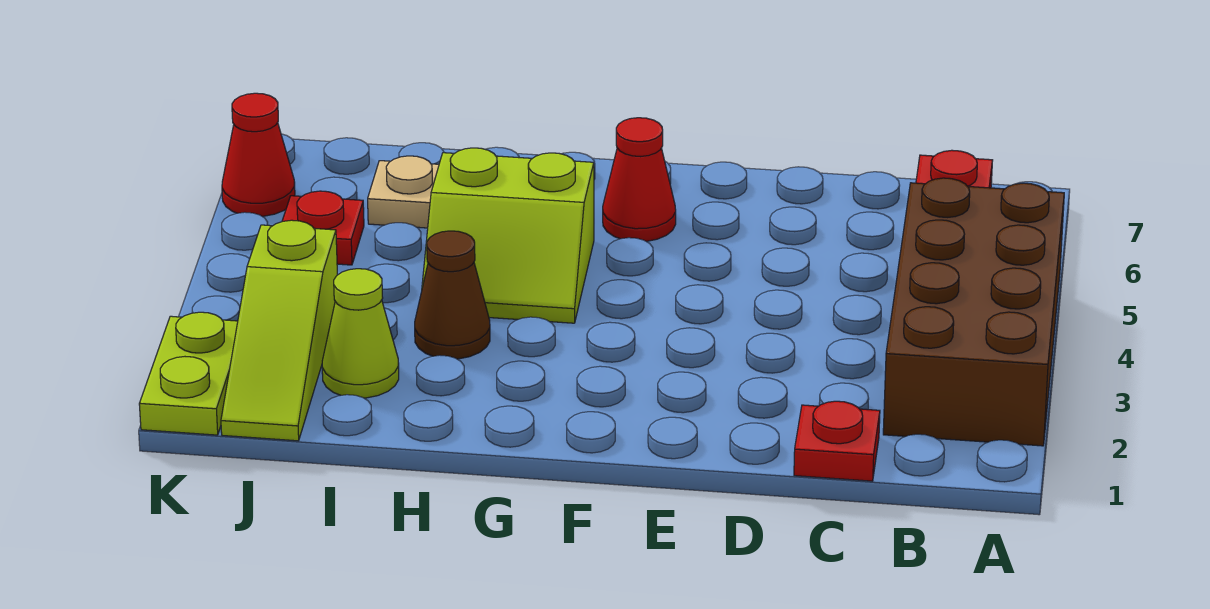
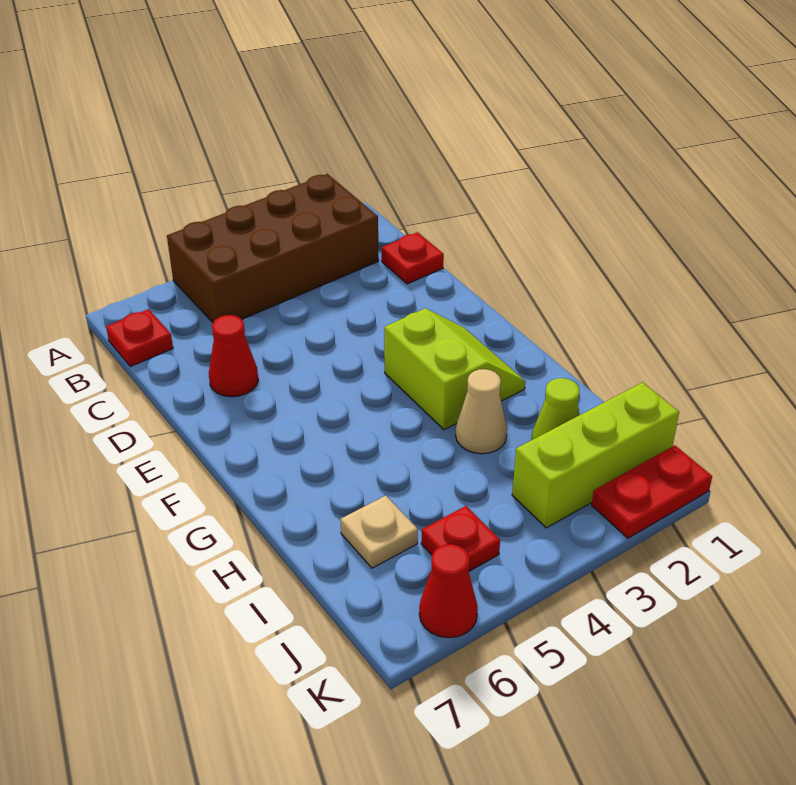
red cone F6 level 1 -> red cone D6 level 1
lime slope G4:H5 level 1 top 5 -> lime slope F2:G3 level 1 top 3
brown cone H3 level 1 -> tan cone H3 level 1
lime slope J1:J3 level 1 top 3 -> lime brick J1:J3 level 1
lime plate K1:K2 level 1 -> red plate K1:K2 level 1

